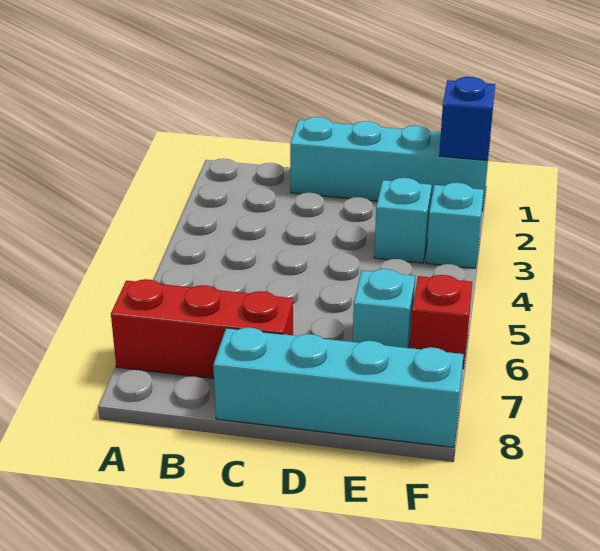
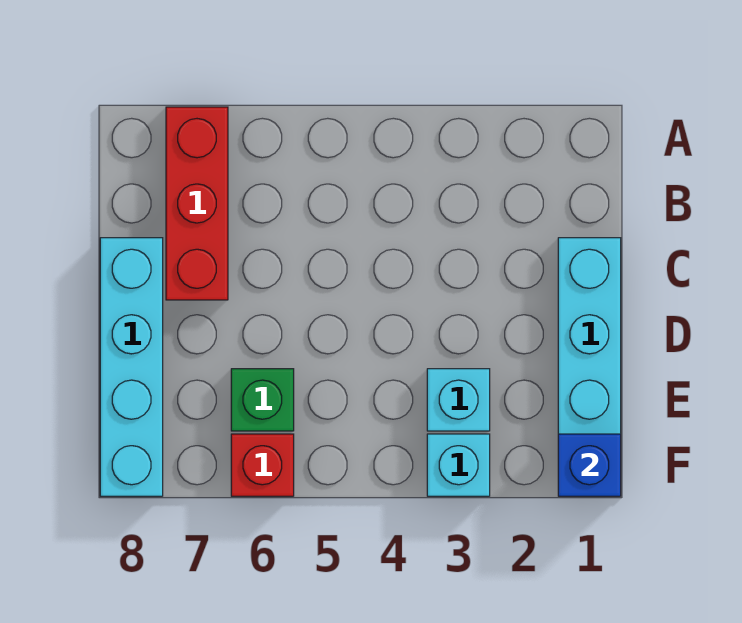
cyan brick E6 level 1 -> green brick E6 level 1

